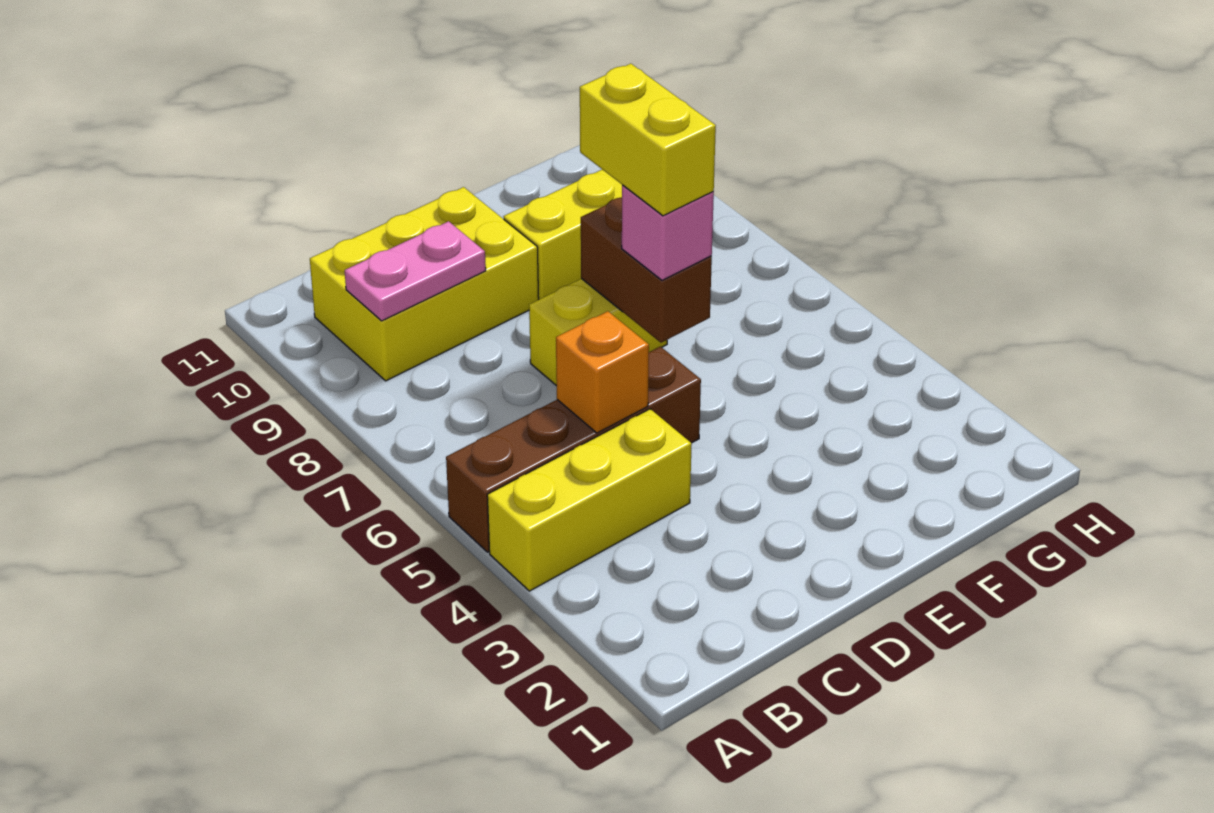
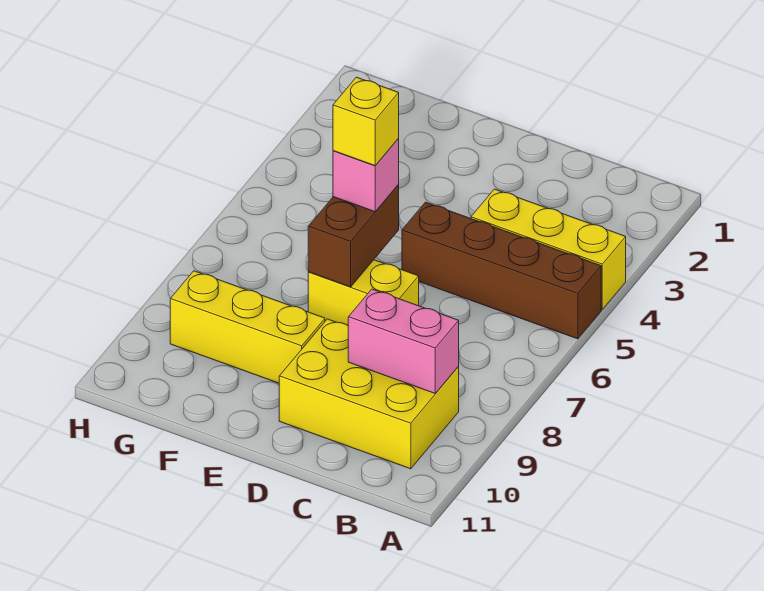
pink plate B9:C9 level 2 -> pink brick B9:C9 level 2
orange brick C5 level 2 -> none
yellow brick E6:E7 level 4 -> yellow brick E6 level 4

